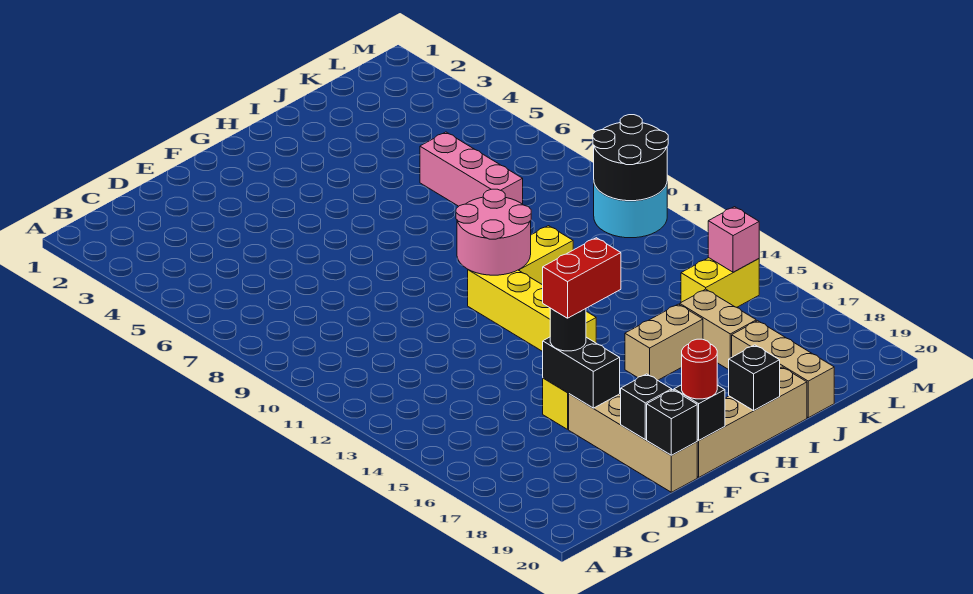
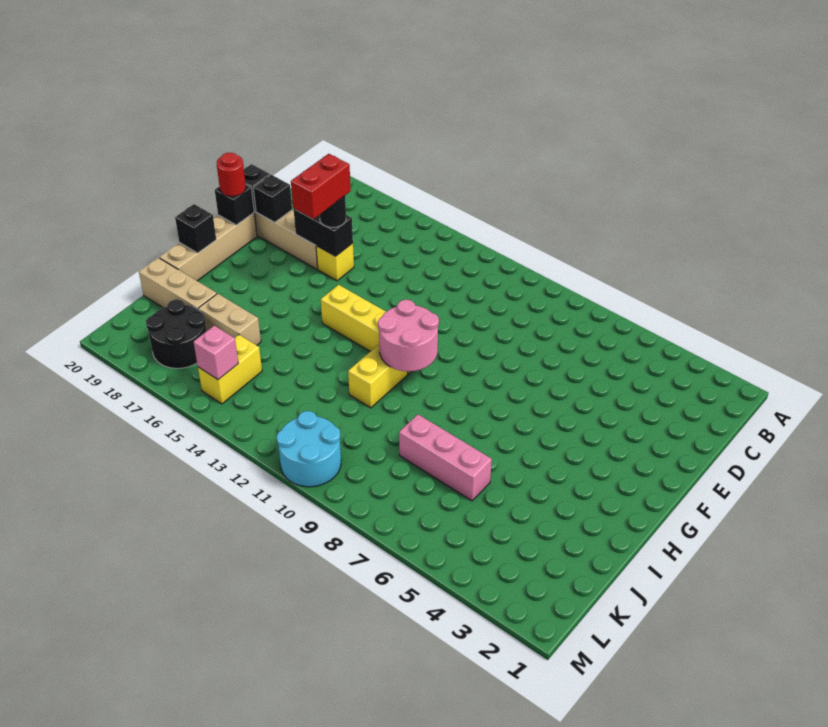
tan brick H16:I16 level 1 -> none
black round brick L10:M11 level 2 -> black round brick K17:L18 level 1

